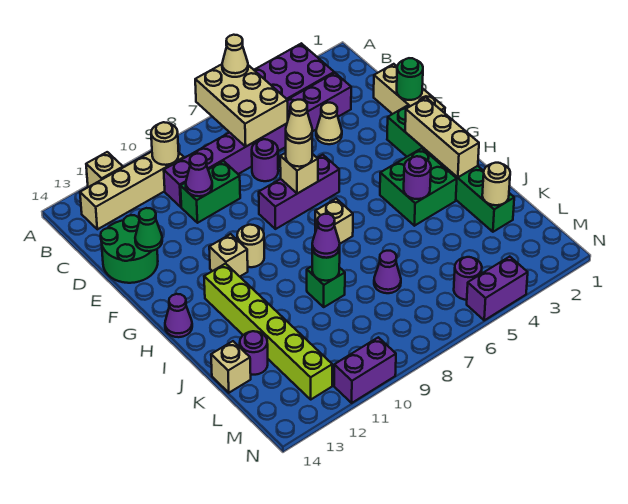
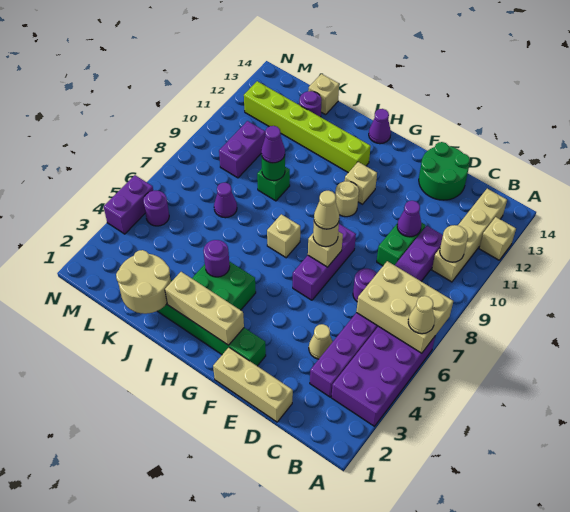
green round brick E1 level 2 -> none
green cone E13 level 2 -> none
tan round brick K2 level 2 -> tan round brick J1:K2 level 2
purple brick N10:N11 level 1 -> purple brick L9:L10 level 1

